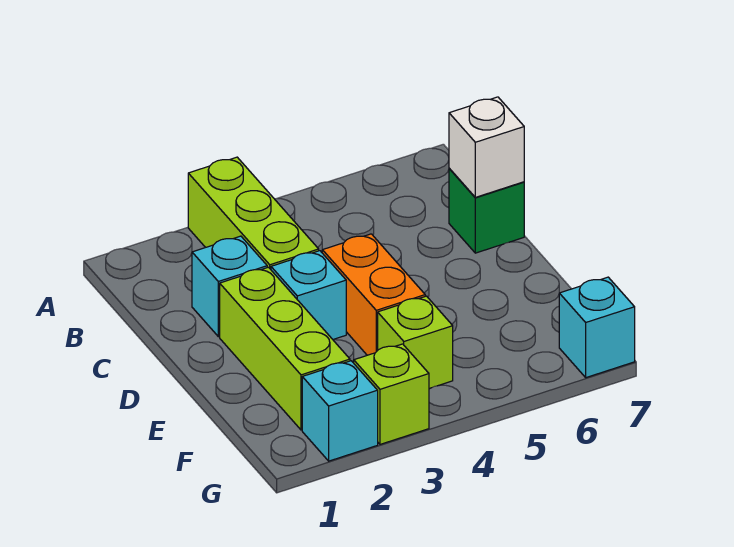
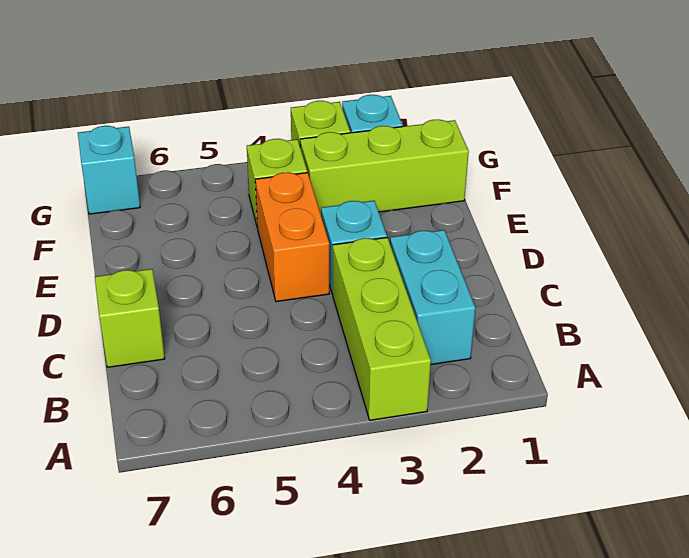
cyan brick C2 level 1 -> cyan brick B2:C2 level 1
green brick C7 level 1 -> lime brick C7 level 1
white brick C7 level 2 -> none
lime brick D2:F2 level 1 -> lime brick F1:F3 level 1

